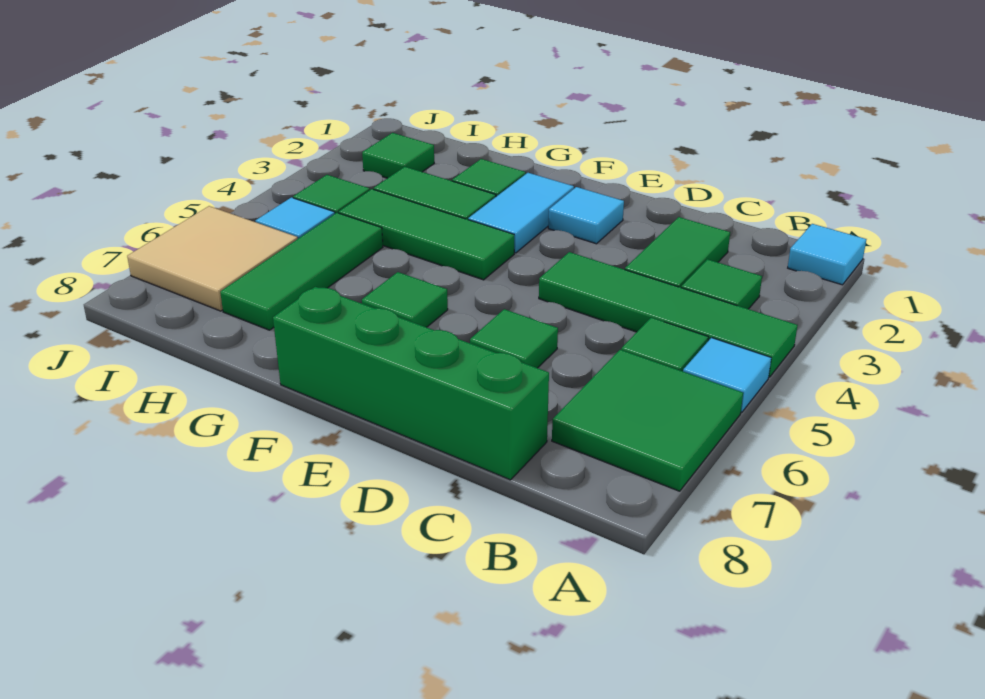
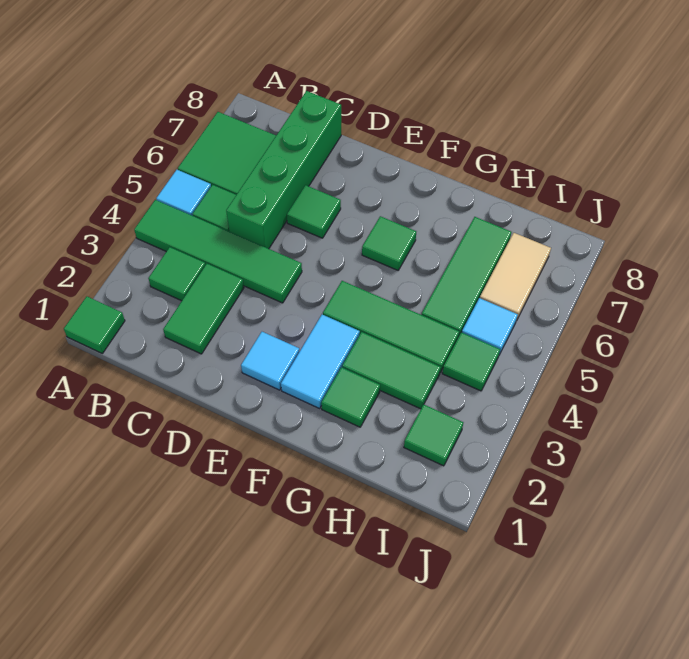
cyan tile A1 level 1 -> green tile A1 level 1
green brick C8:F8 level 1 -> green brick C5:C8 level 1
tan tile I6:J7 level 1 -> tan tile I6:I7 level 1

